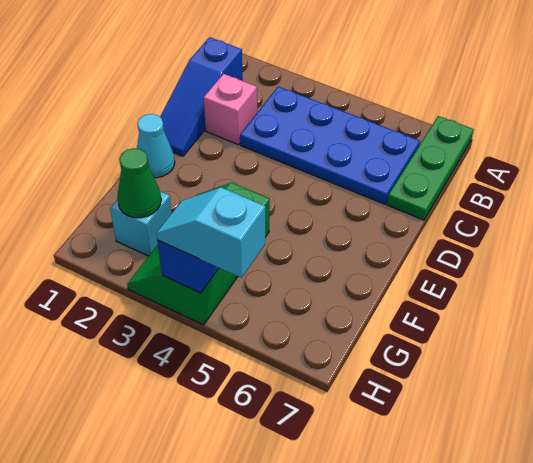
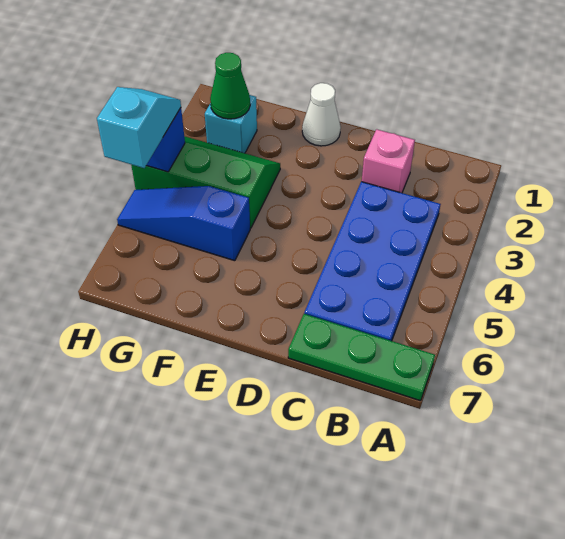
blue slope B1:D1 level 1 top B -> blue slope F5:H5 level 1 top F
cyan cone E1 level 1 -> white cone E1 level 1

